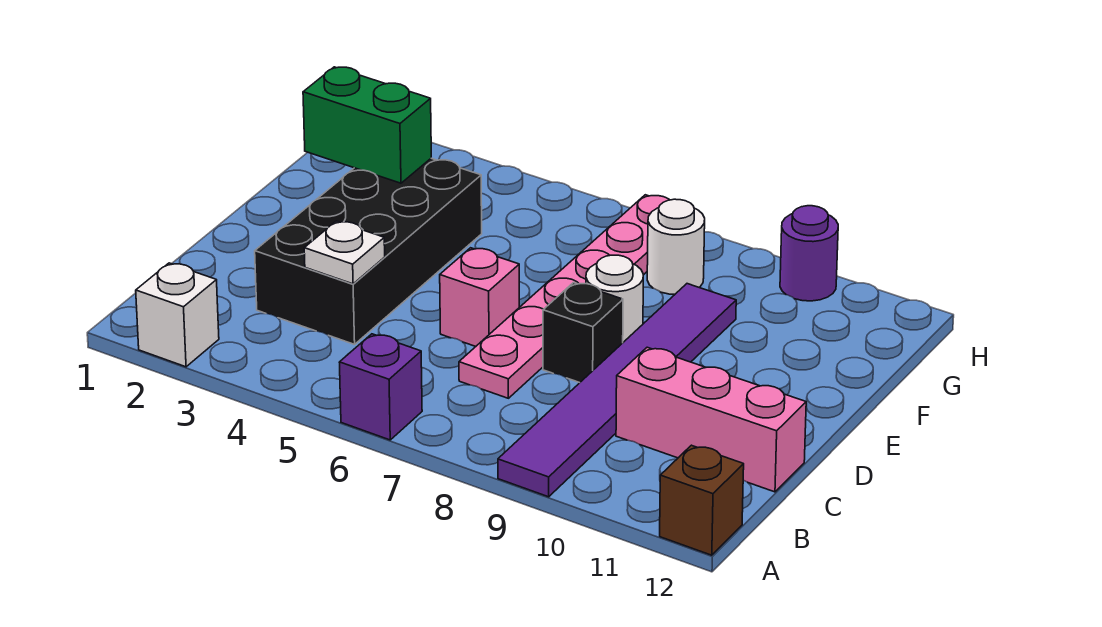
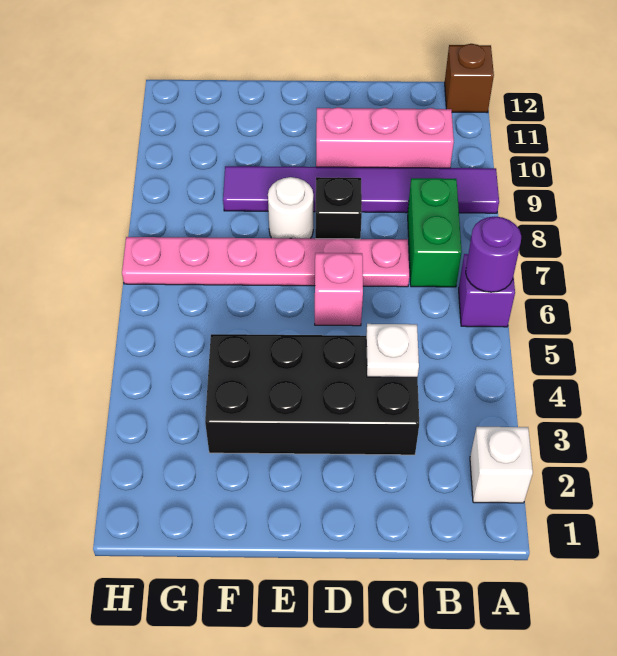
pink brick C10:C12 level 1 -> pink brick B10:D10 level 1
green brick F2:F3 level 2 -> green brick B7:B8 level 1
white round brick G8 level 1 -> none
purple round brick H10 level 1 -> purple round brick A6 level 2

